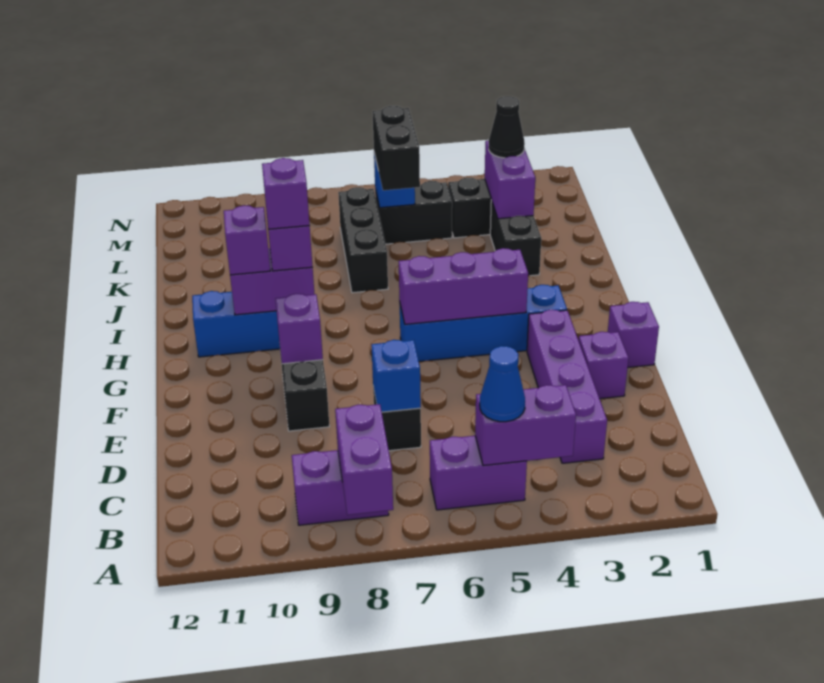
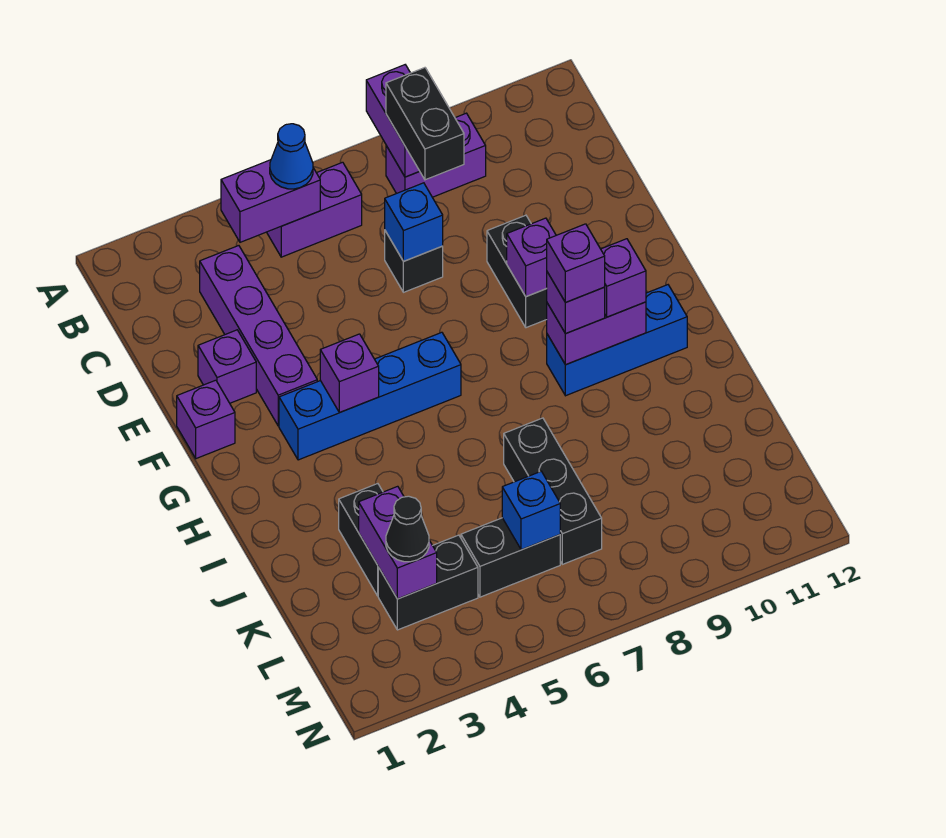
purple brick G4:G6 level 2 -> purple brick G4 level 2
black brick K6:L6 level 3 -> black brick B8:C8 level 3

